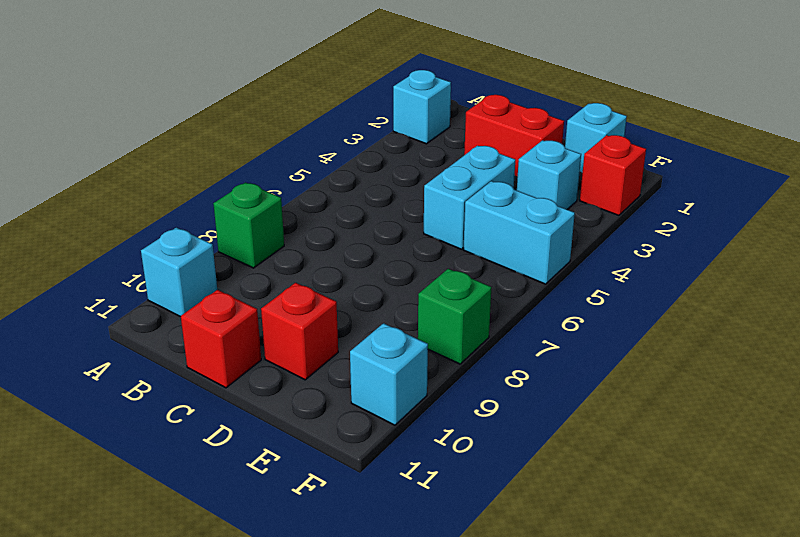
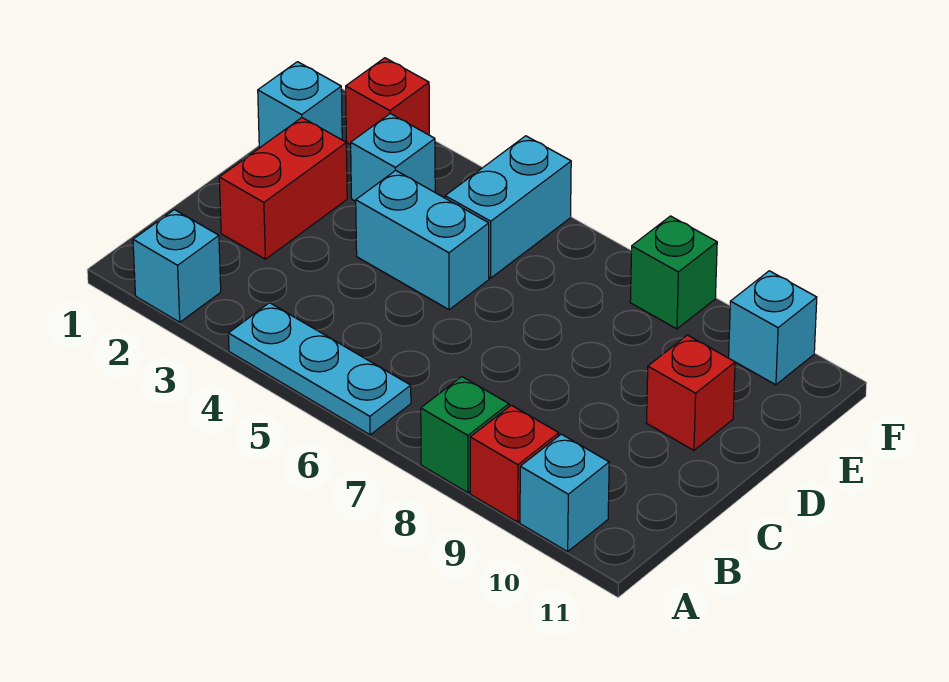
none -> cyan plate A4:A6 level 1
red brick C11 level 1 -> red brick A9 level 1

